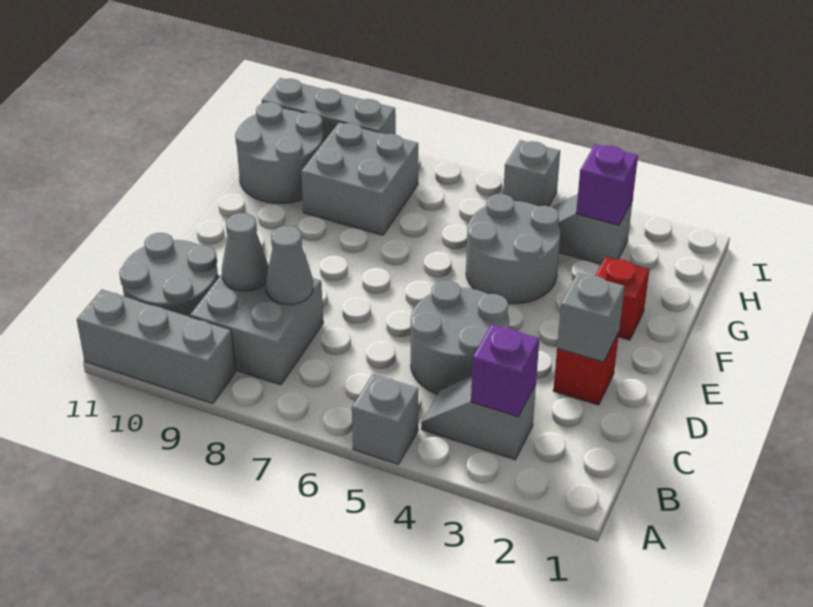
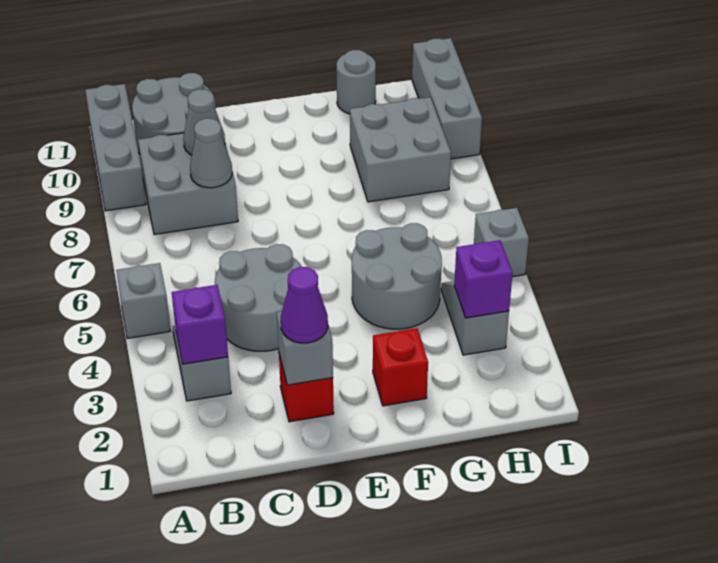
none -> purple cone D2 level 3
grey round brick G10:H11 level 1 -> grey round brick G11 level 1

